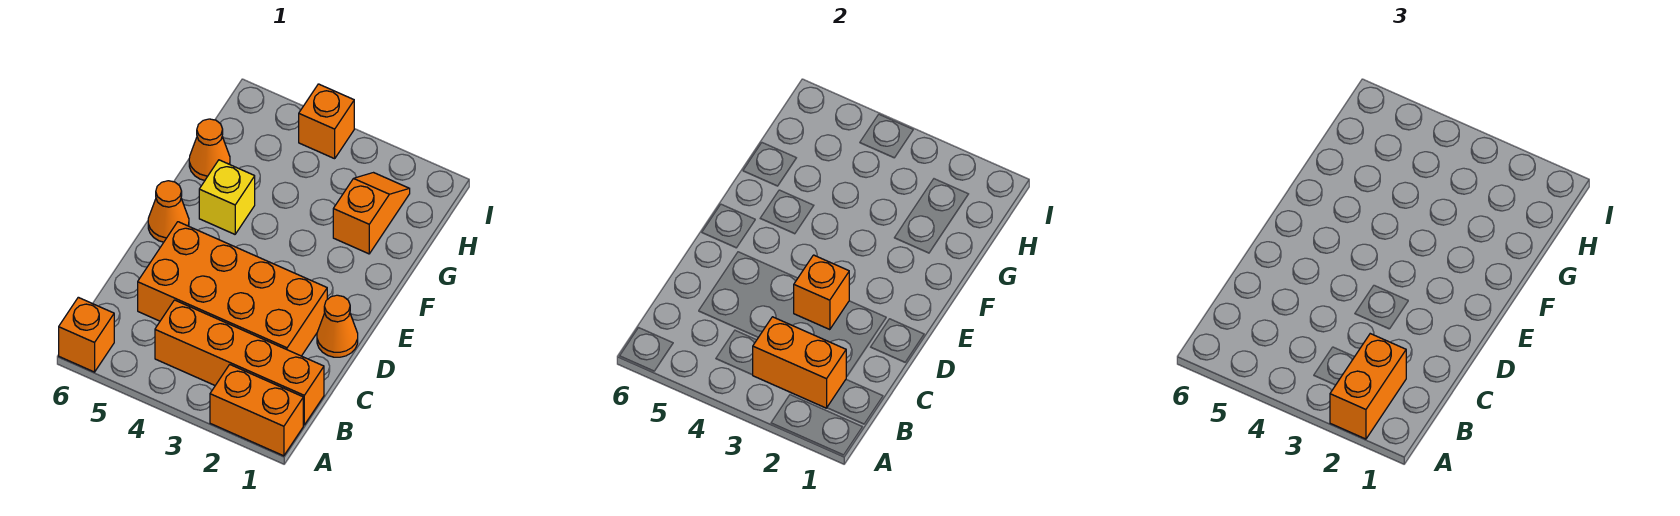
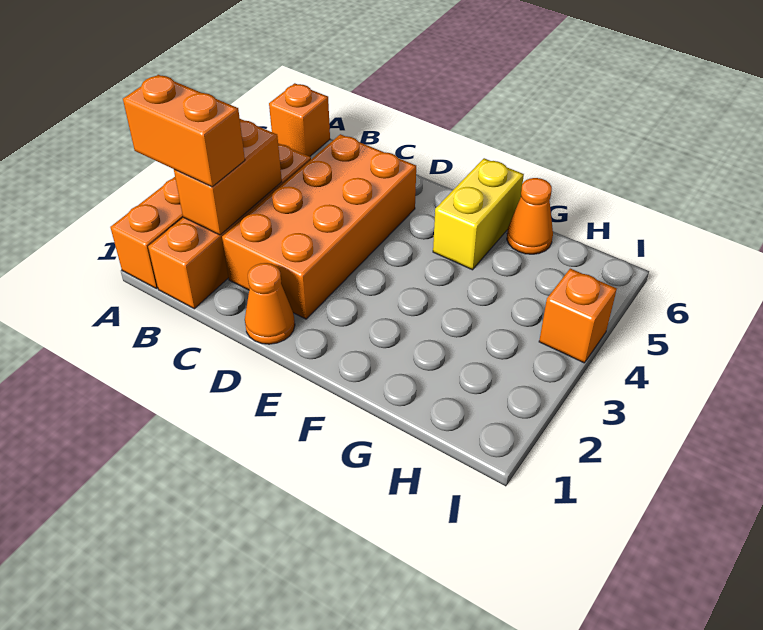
orange brick D3 level 2 -> none
orange cone E6 level 1 -> none
yellow brick F5 level 1 -> yellow brick F5:F6 level 1
orange slope G2:H2 level 1 top G -> none

